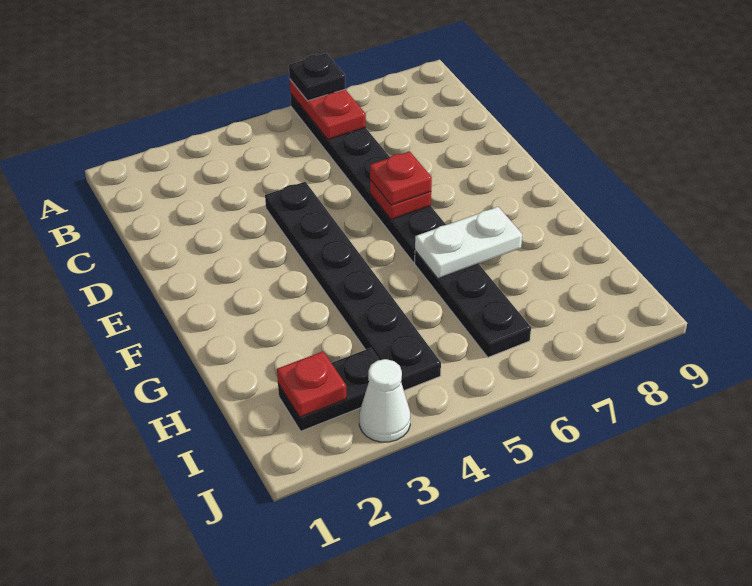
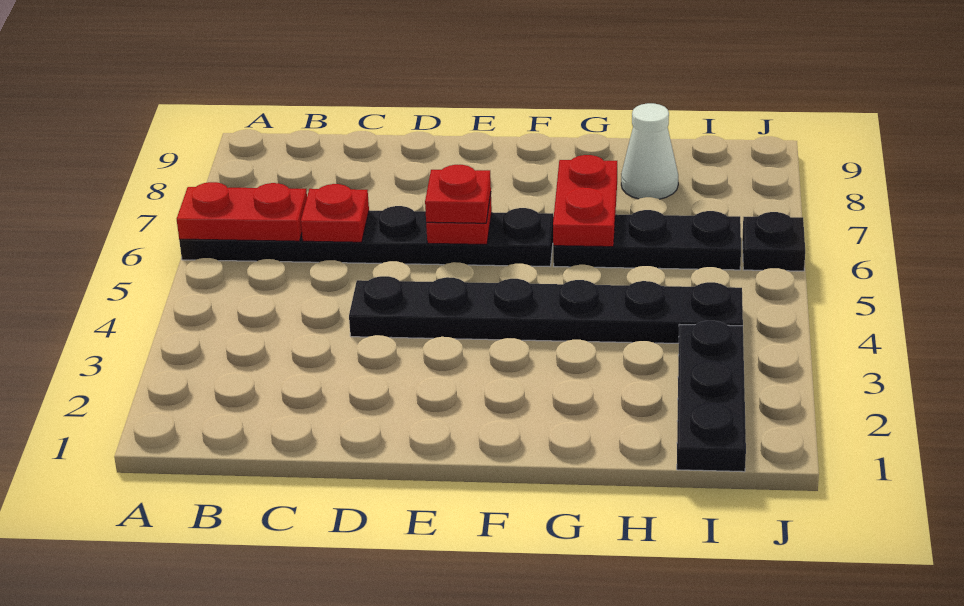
black plate A6 level 3 -> black plate J6 level 1
white plate G6:G7 level 2 -> red plate G6:G7 level 2
black plate I2:I3 level 1 -> black plate I1:I3 level 1
red plate I2 level 2 -> red plate C6 level 2
white cone J3 level 1 -> white cone H8 level 1

